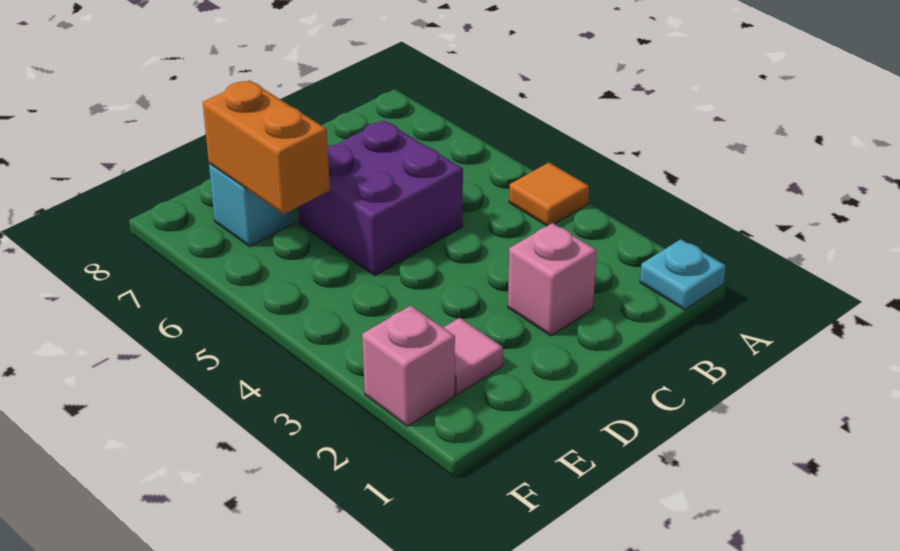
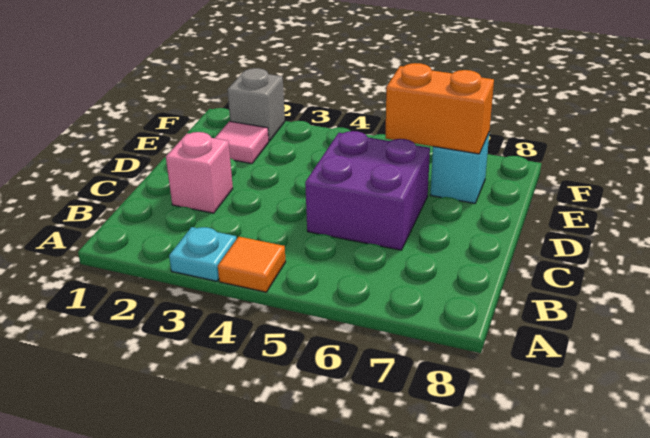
cyan plate A1 level 1 -> cyan plate A3 level 1
pink brick F2 level 1 -> grey brick F2 level 1

